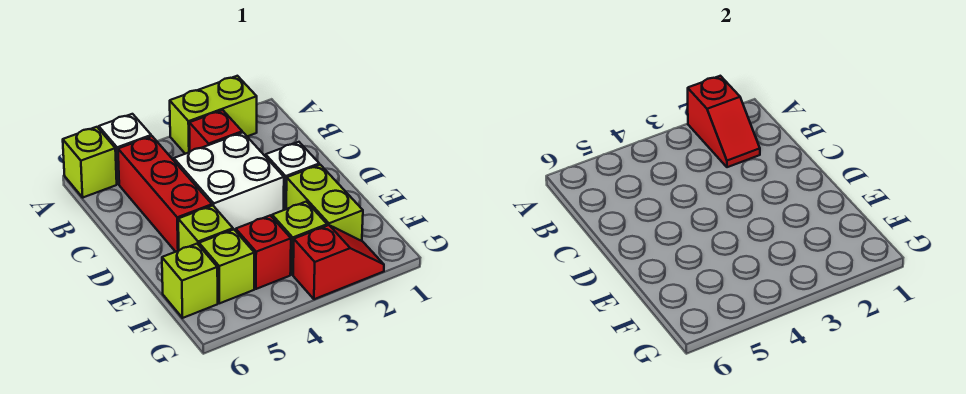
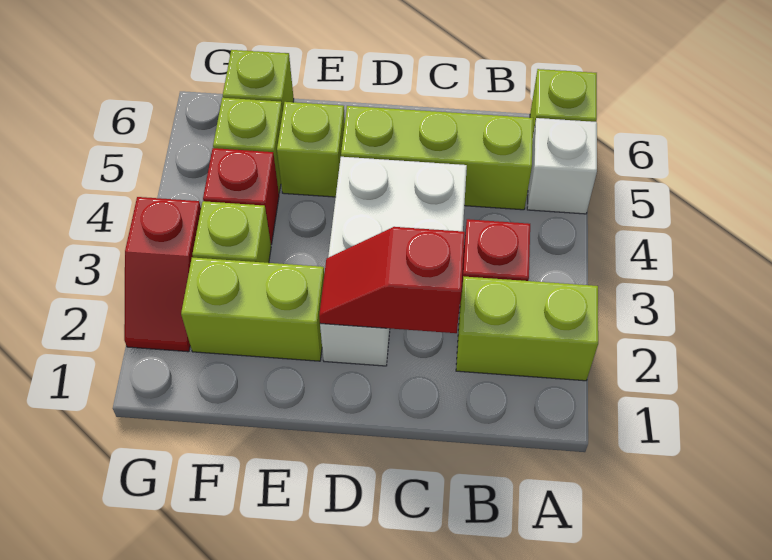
lime brick A2:A3 level 1 -> lime brick A2:B2 level 1
red slope A2:B2 level 2 top A -> red slope C2:D2 level 2 top C
red brick B5:D5 level 1 -> lime brick B5:D5 level 1

